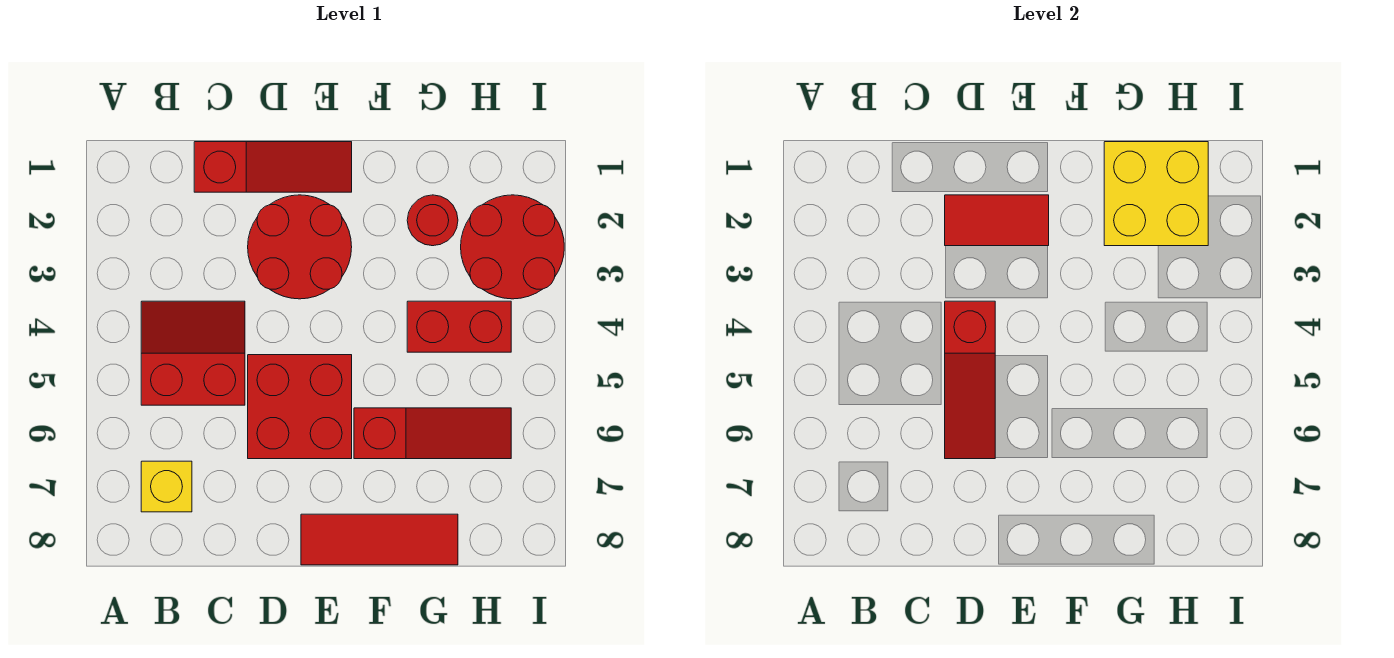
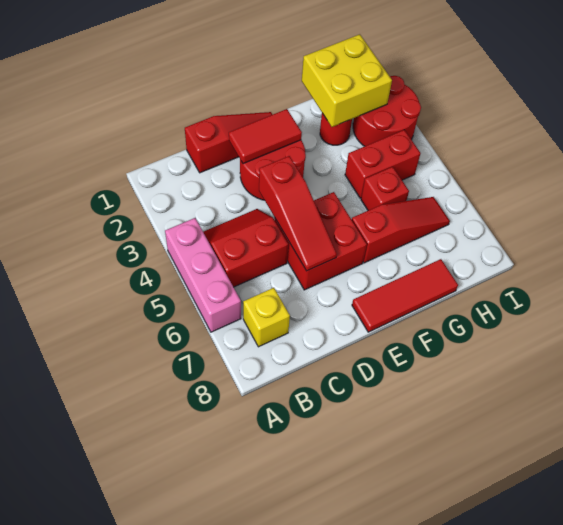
none -> pink brick A4:A6 level 1
none -> red brick G5 level 1

